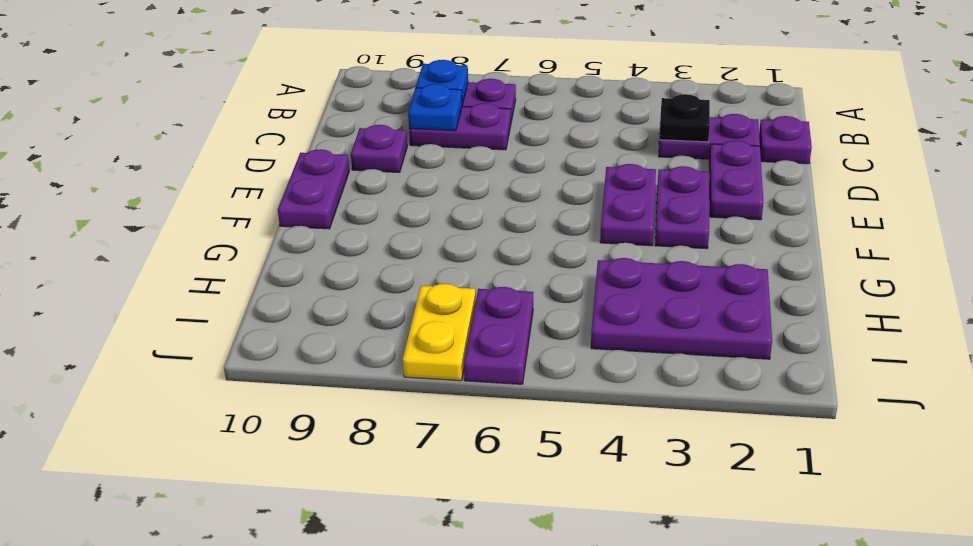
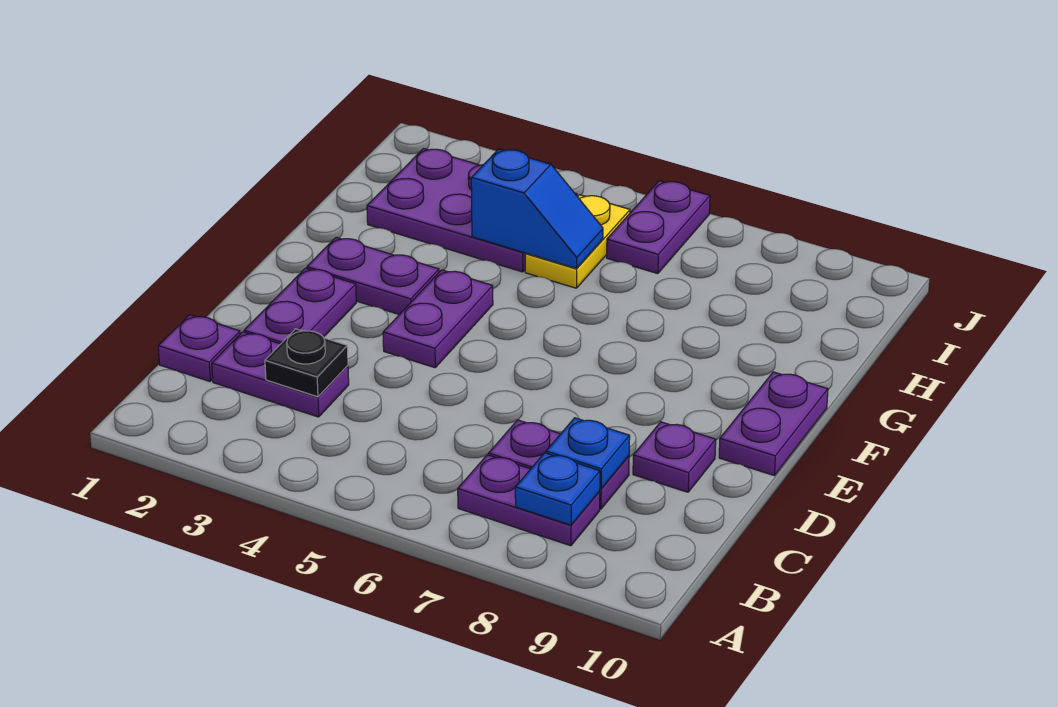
purple plate E3:F3 level 1 -> purple plate F2:F3 level 1
none -> blue slope H4:H5 level 2 top 4
yellow plate I7:J7 level 1 -> yellow plate H5:I5 level 1

